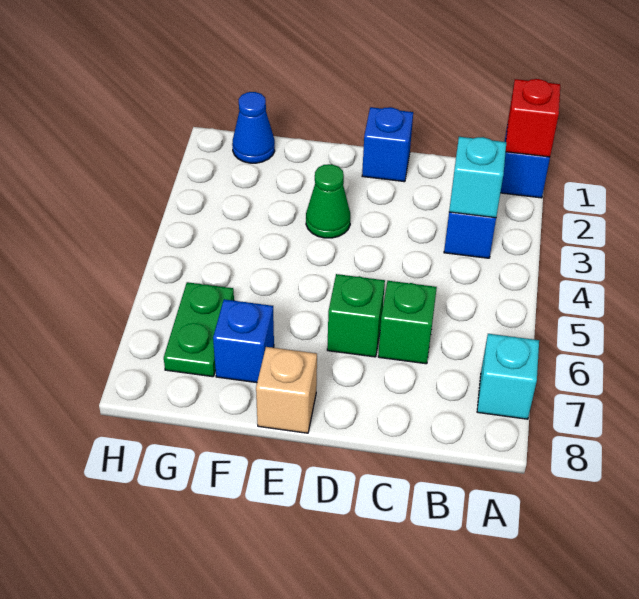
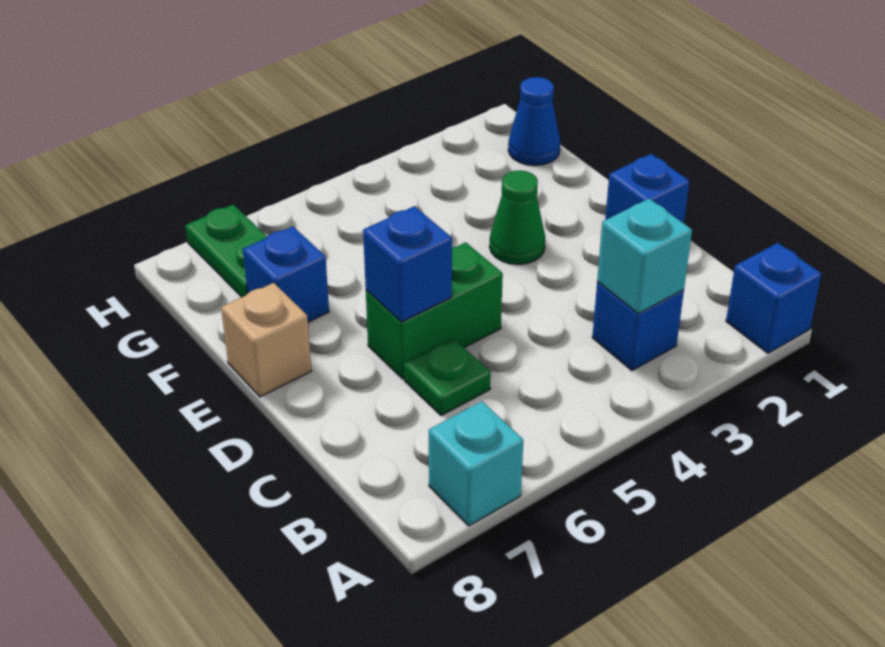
red brick A1 level 2 -> none
green brick C6 level 1 -> green plate C6 level 1
green brick D6 level 1 -> green brick D5:D6 level 1
none -> blue brick D6 level 2
green plate G6:G7 level 1 -> green plate G7:H7 level 1

